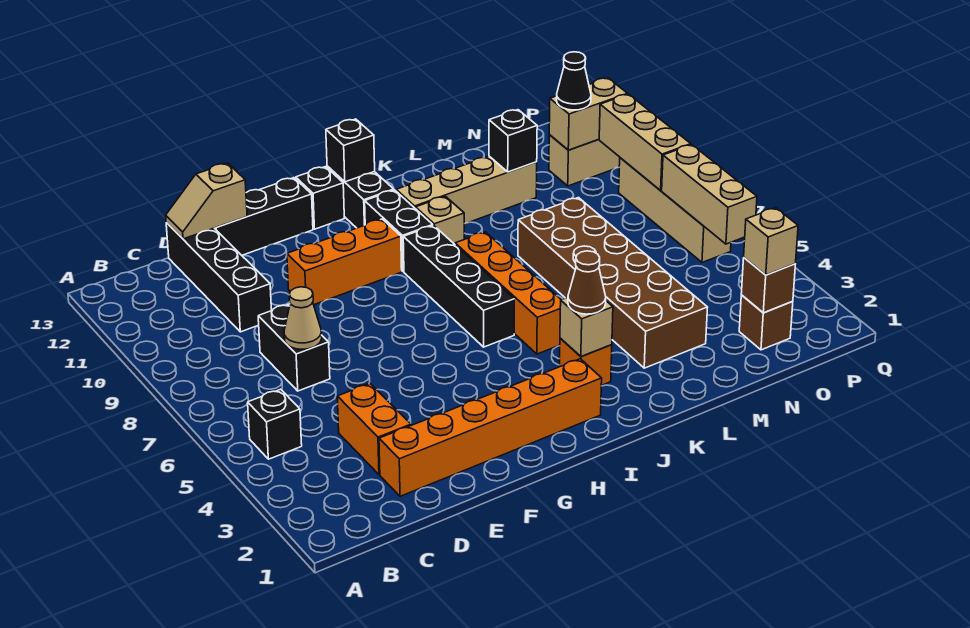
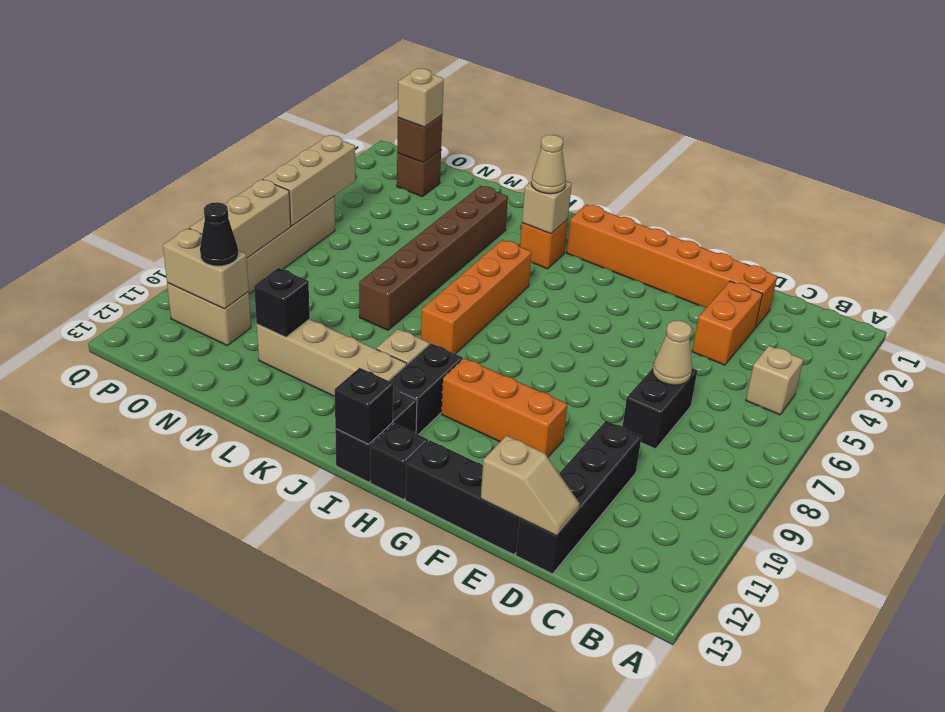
black brick B5 level 1 -> tan brick B5 level 1
black brick I6:I9 level 1 -> none
brown cone J3 level 3 -> tan cone J3 level 3
brown brick L3:M8 level 1 -> brown brick L3:L8 level 1

